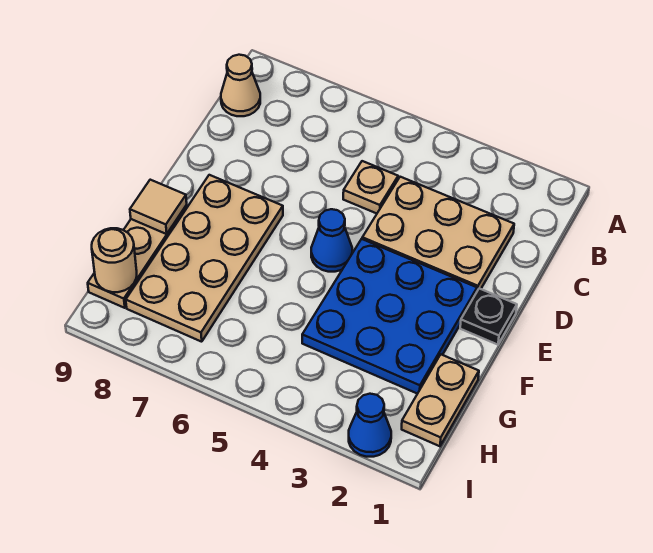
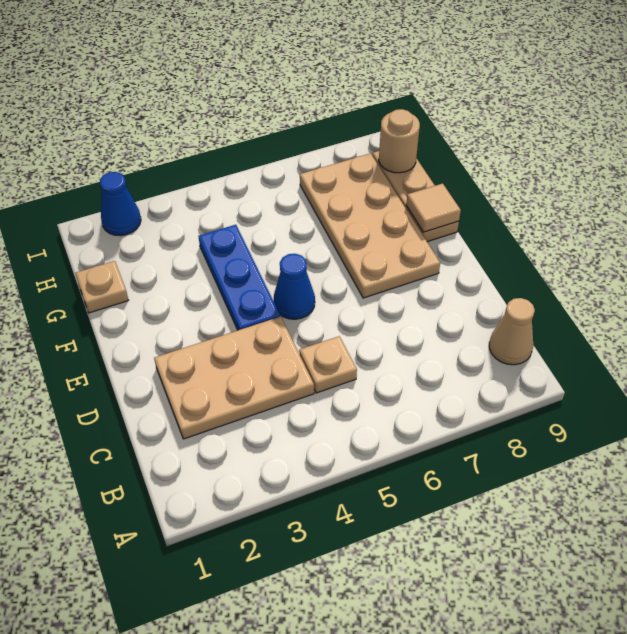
black plate E1 level 1 -> none
blue plate E2:G4 level 1 -> blue plate E4:G4 level 1
tan plate G1:H1 level 1 -> tan plate G1 level 1

